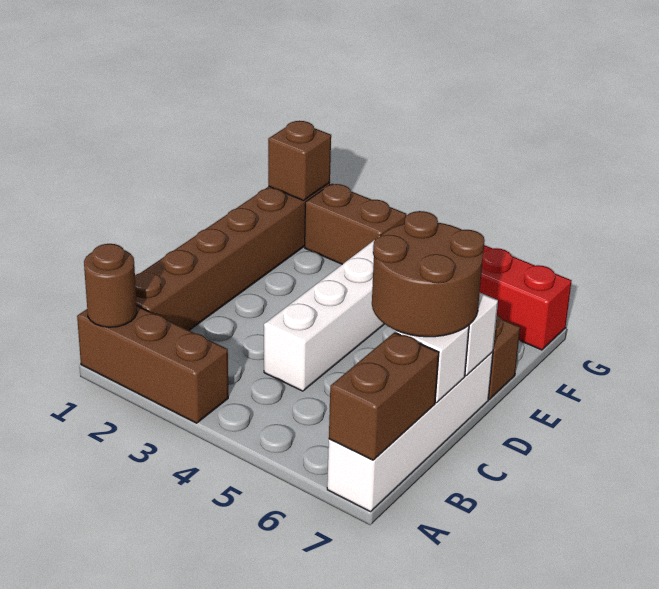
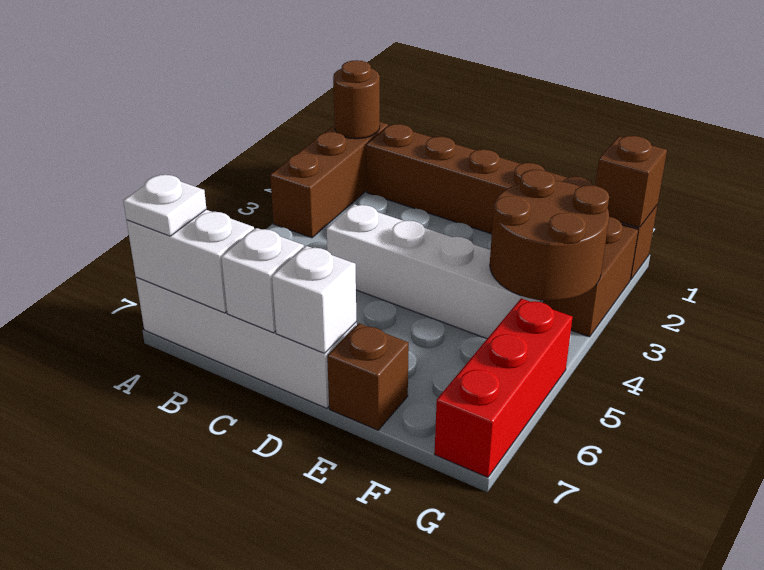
brown brick A7:B7 level 2 -> white brick A7:B7 level 2
none -> white plate A7 level 3
brown round brick C6:D7 level 3 -> brown round brick F3:G4 level 2

